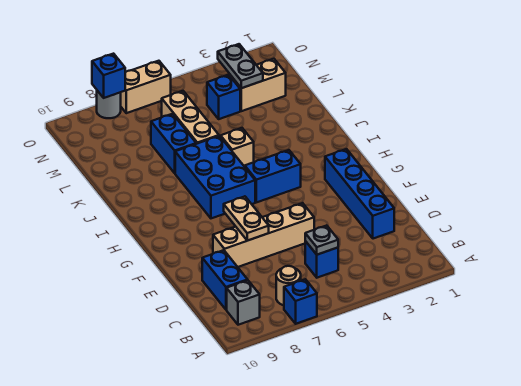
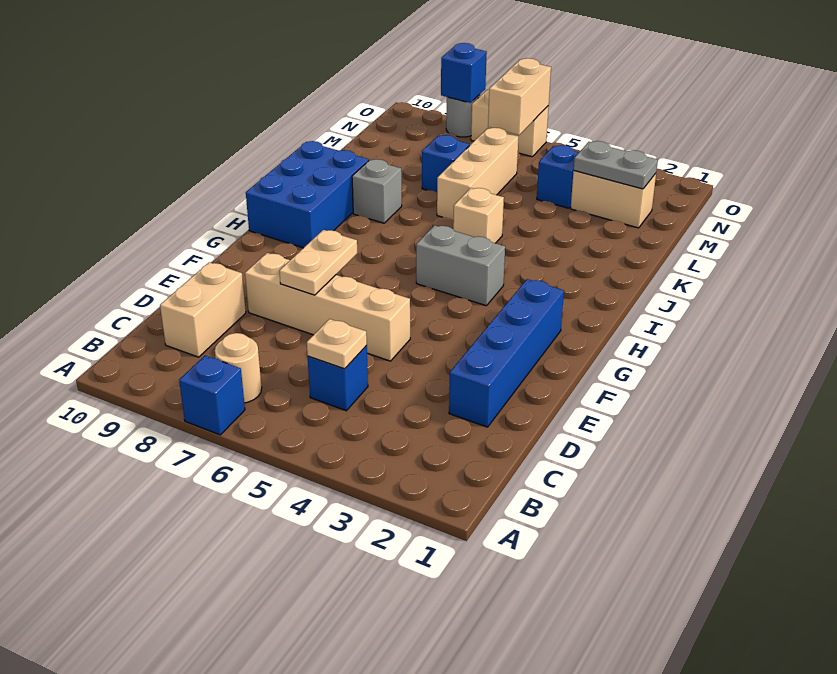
grey brick B9 level 1 -> grey brick J8 level 1
grey plate C5 level 2 -> tan plate C5 level 2
blue brick C9:D9 level 1 -> tan brick C9:D9 level 1
blue brick H4:H5 level 1 -> grey brick H4:H5 level 1
blue brick H6:J7 level 1 -> blue brick H9:J10 level 1
blue brick K7:L7 level 1 -> blue brick L7 level 1
grey plate M3:N3 level 2 -> grey plate M2:M3 level 2
none -> tan brick N6:O6 level 2

